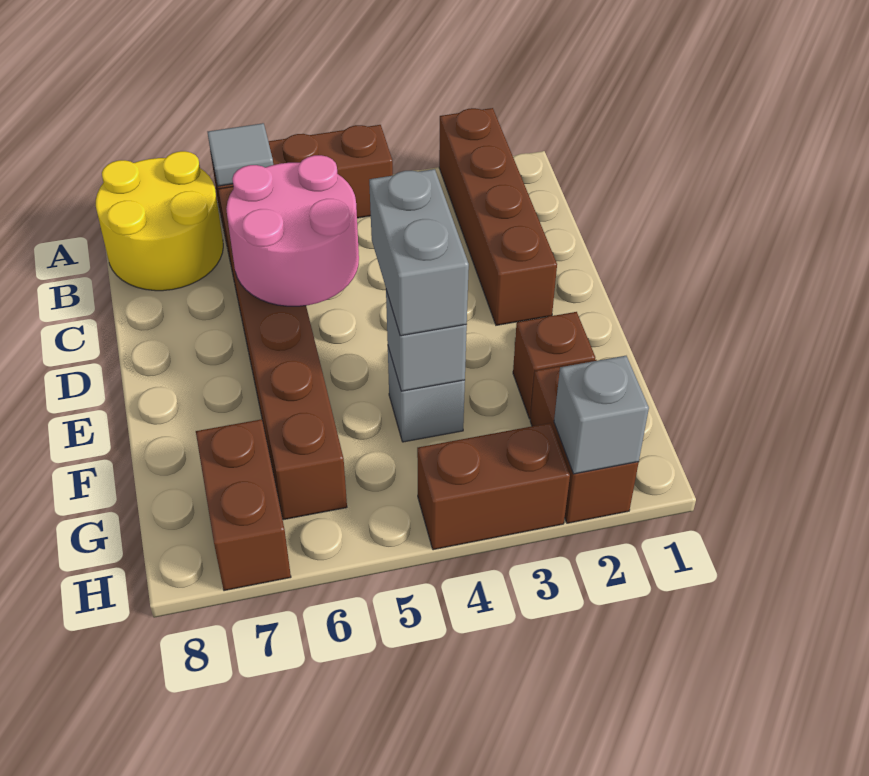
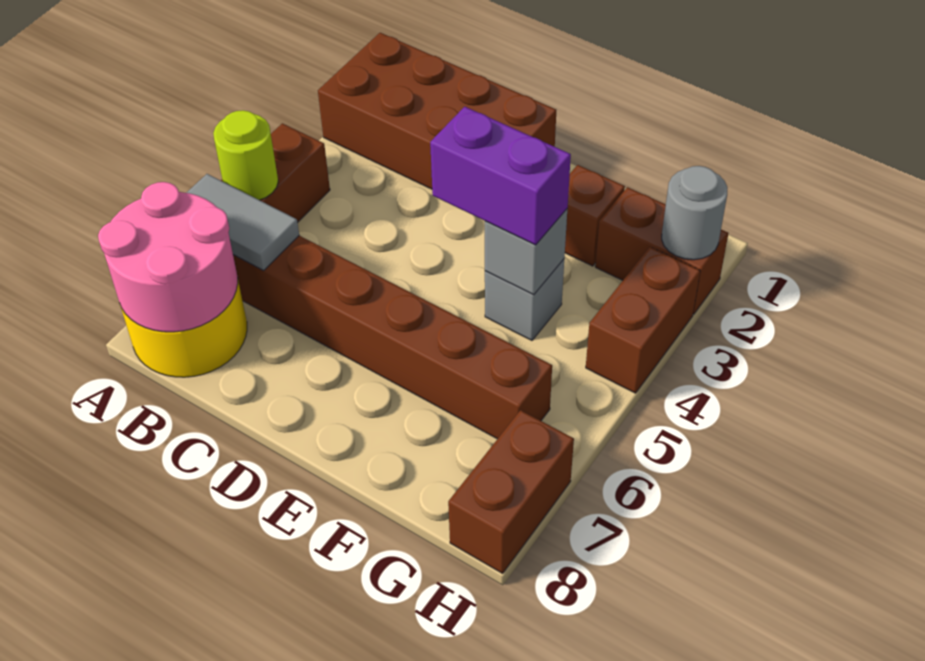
brown brick A2:D2 level 1 -> brown brick A1:D2 level 1
none -> lime round brick A5 level 2
grey tile A6 level 2 -> grey tile A6:B6 level 2
pink round brick C5:D6 level 2 -> pink round brick A7:B8 level 2
grey brick E4:F4 level 3 -> purple brick E4:F4 level 3
brown brick G7:H7 level 1 -> brown brick H7:H8 level 1
grey brick H2 level 2 -> grey round brick H2 level 2

